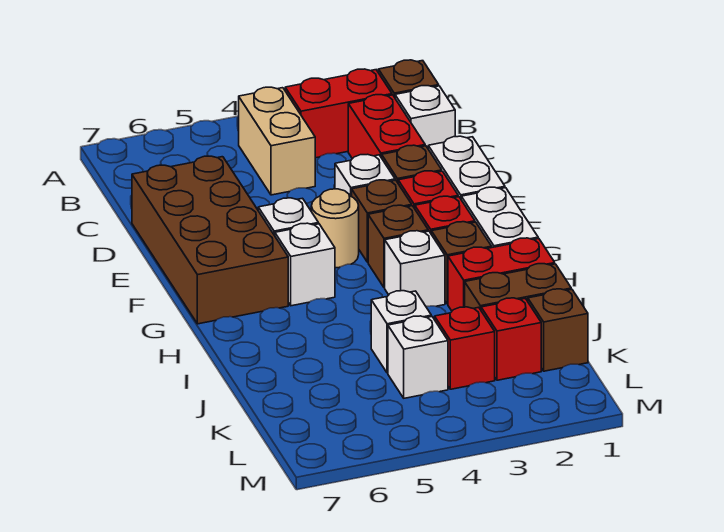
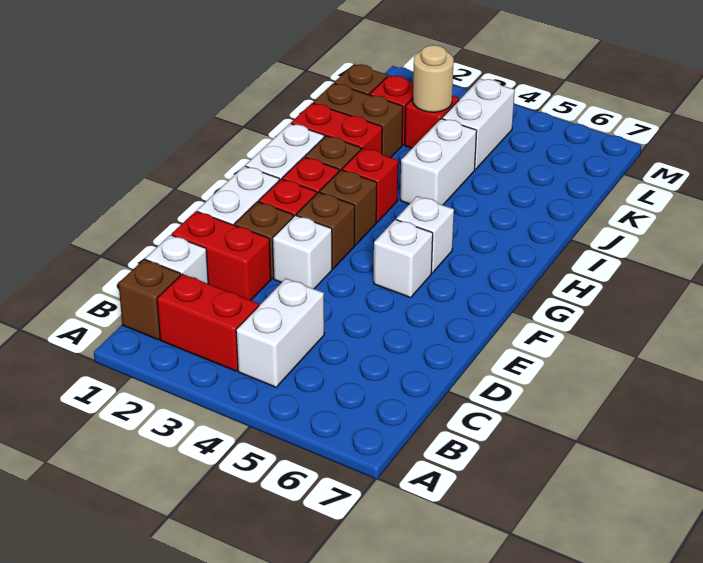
tan brick B4:C4 level 1 -> white brick B4:C4 level 1
red brick C2:D2 level 1 -> red brick D1:D2 level 1
brown brick D6:G7 level 1 -> none
tan round brick F4 level 1 -> tan round brick K3 level 2
white brick H3 level 1 -> red brick H3 level 1
white brick J4 level 1 -> white brick I4:J4 level 1
white brick K4 level 1 -> white brick K4:L4 level 1

